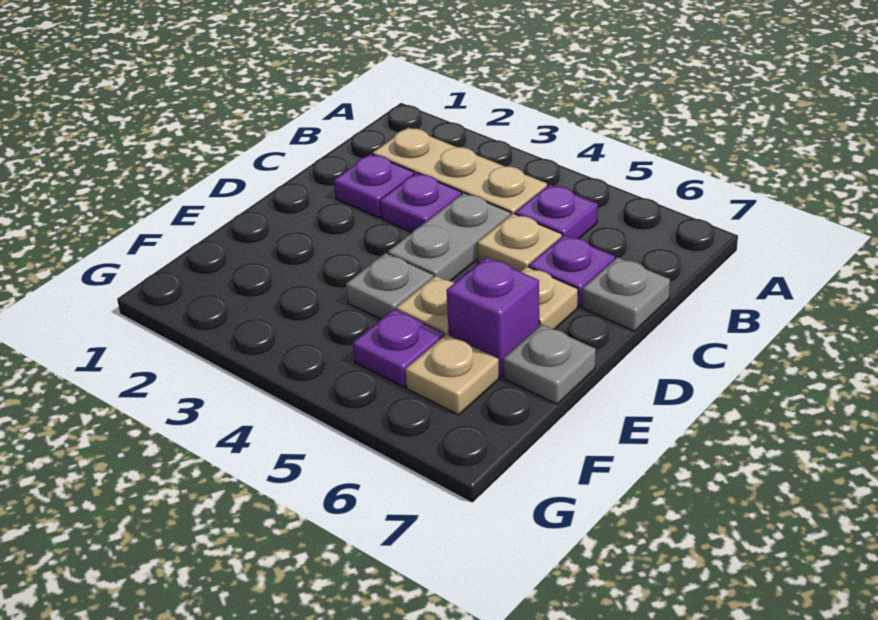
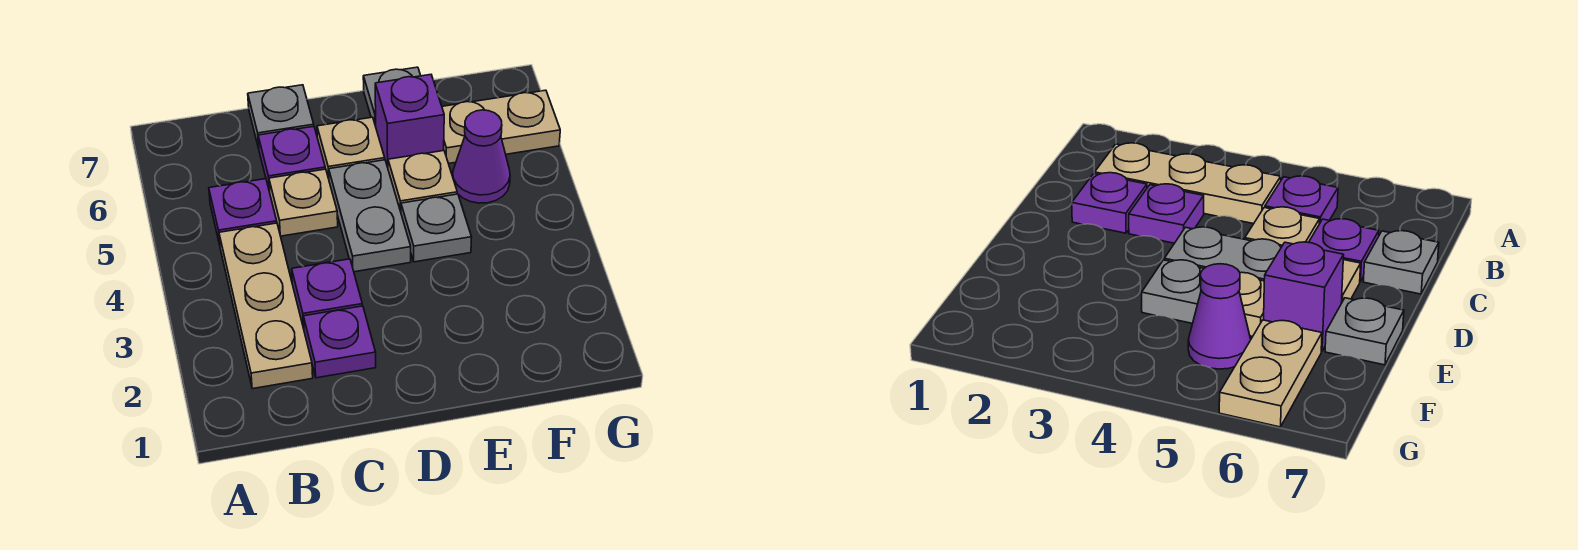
grey plate C4:D4 level 1 -> grey plate D4:D5 level 1
purple plate F5 level 1 -> purple cone F5 level 1
tan plate F6 level 1 -> tan plate F6:G6 level 1

